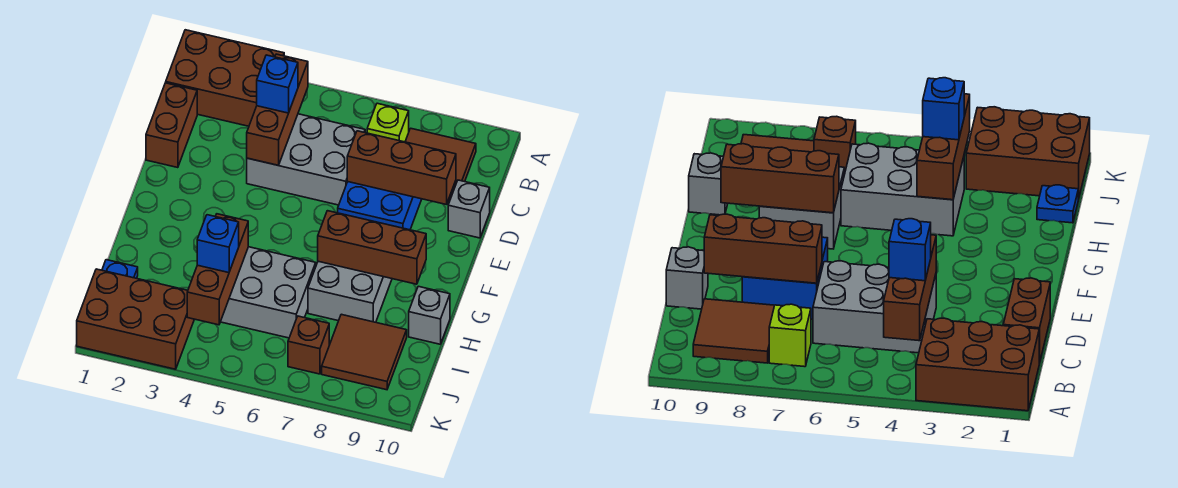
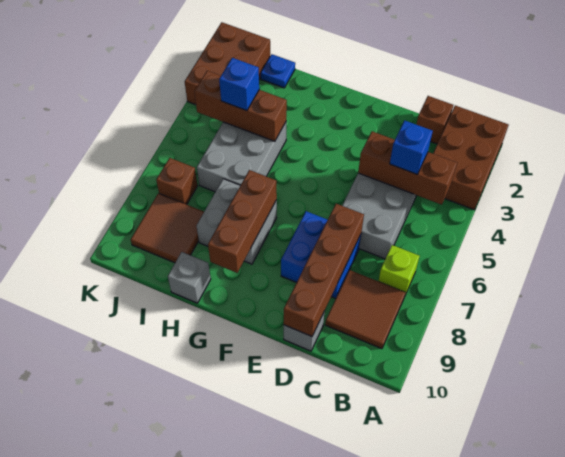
brown brick C1:D1 level 1 -> brown brick C1 level 1
brown brick D7:D9 level 2 -> brown brick D7:D10 level 2

